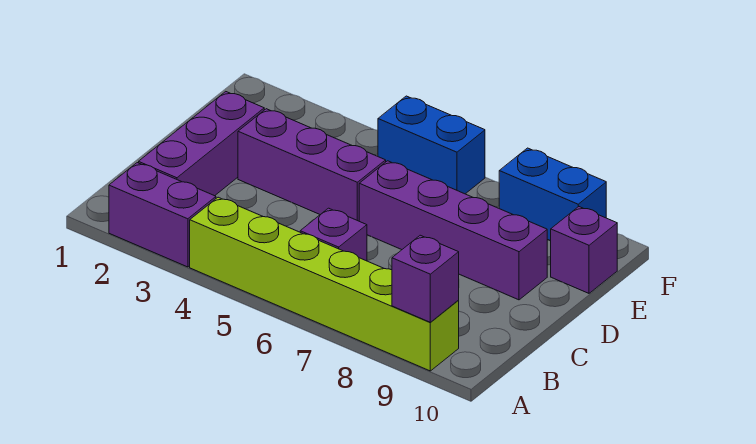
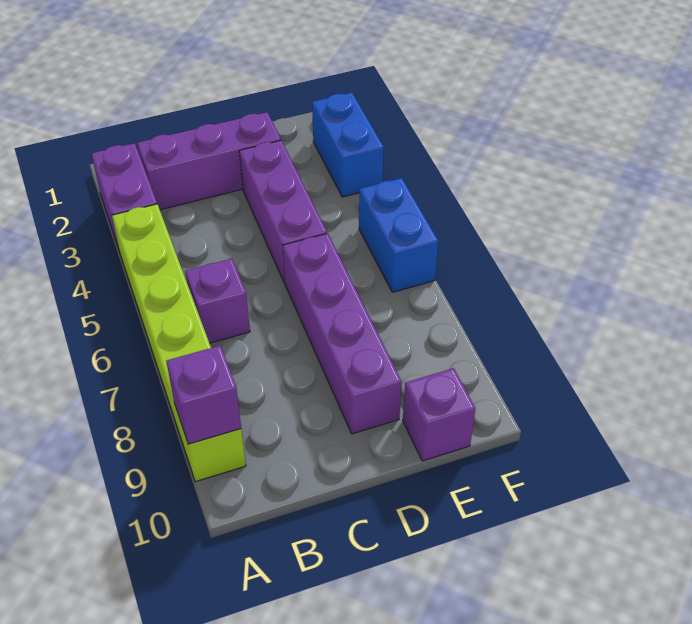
blue brick F8:F9 level 1 -> blue brick F2:F3 level 1

